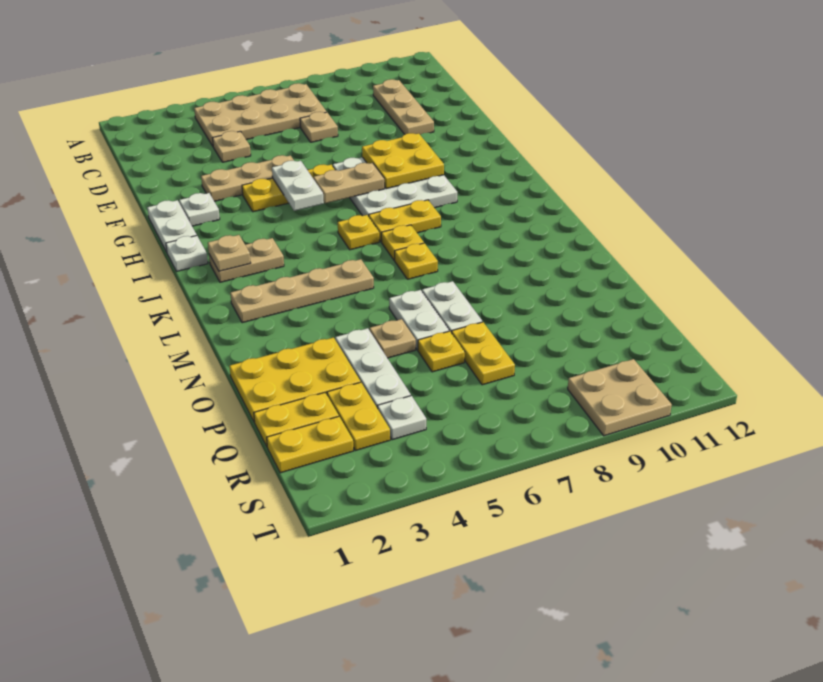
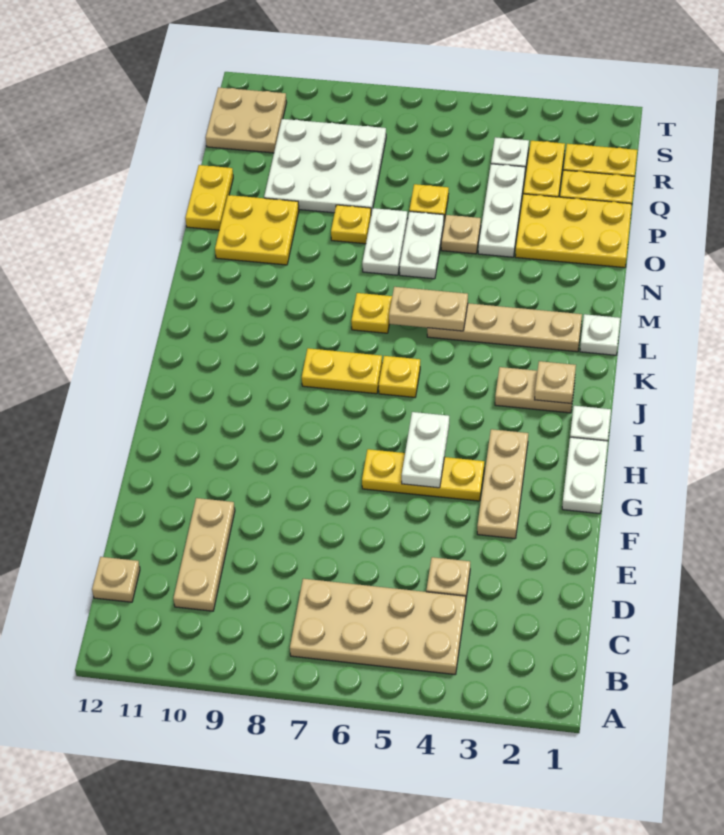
tan plate D7 level 1 -> tan plate C12 level 1
tan plate F3:F5 level 1 -> tan plate F3:H3 level 1
white plate G2 level 1 -> white plate L1 level 1
white plate G7:I9 level 1 -> white plate P8:R10 level 1
yellow plate G8:H9 level 2 -> yellow plate N10:O11 level 1
tan plate H6:H7 level 2 -> tan plate L5:L6 level 2
yellow plate K7 level 1 -> yellow plate O8 level 1
yellow plate P7:Q7 level 1 -> yellow plate O12:P12 level 1
tan plate S9:T10 level 1 -> tan plate R11:S12 level 1

